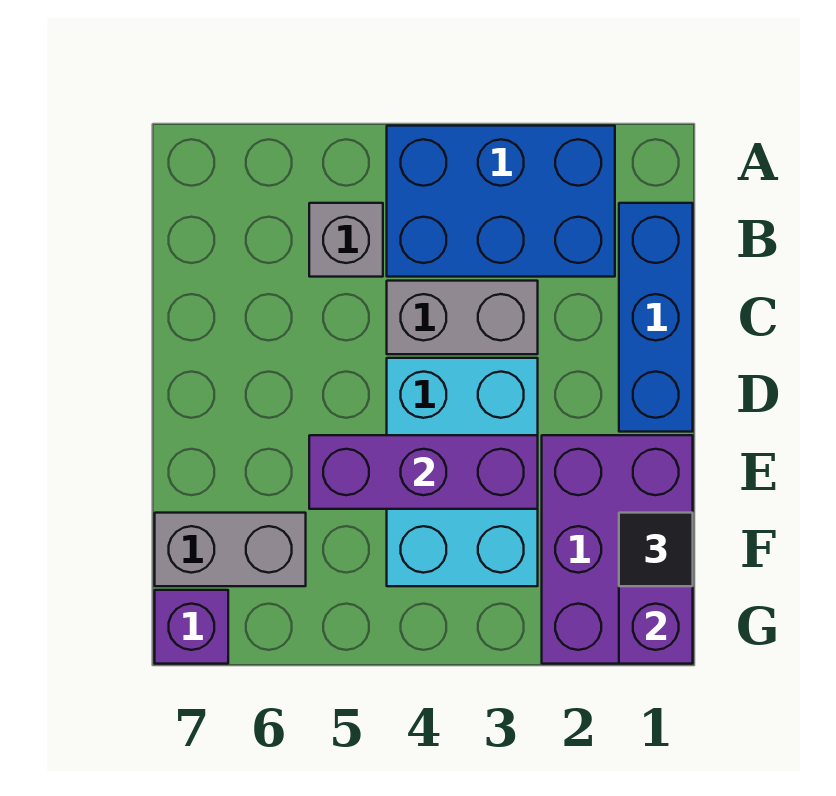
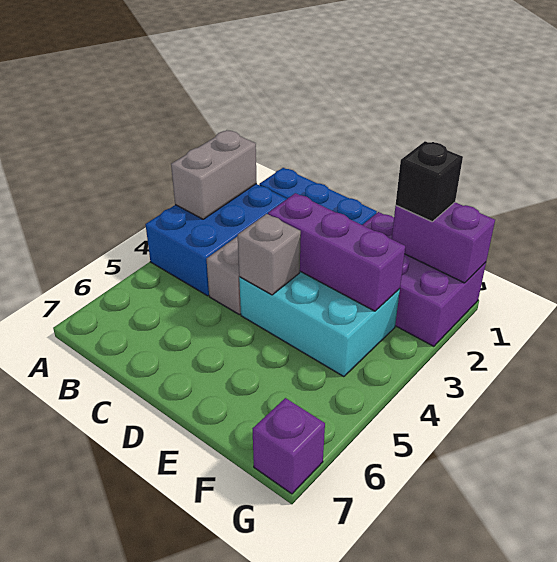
grey brick B5 level 1 -> grey brick D4 level 2
purple brick E3:E5 level 2 -> purple brick D3:F3 level 2
black tile F1 level 3 -> black brick F1 level 3
grey brick F6:F7 level 1 -> grey brick A2:A3 level 2

